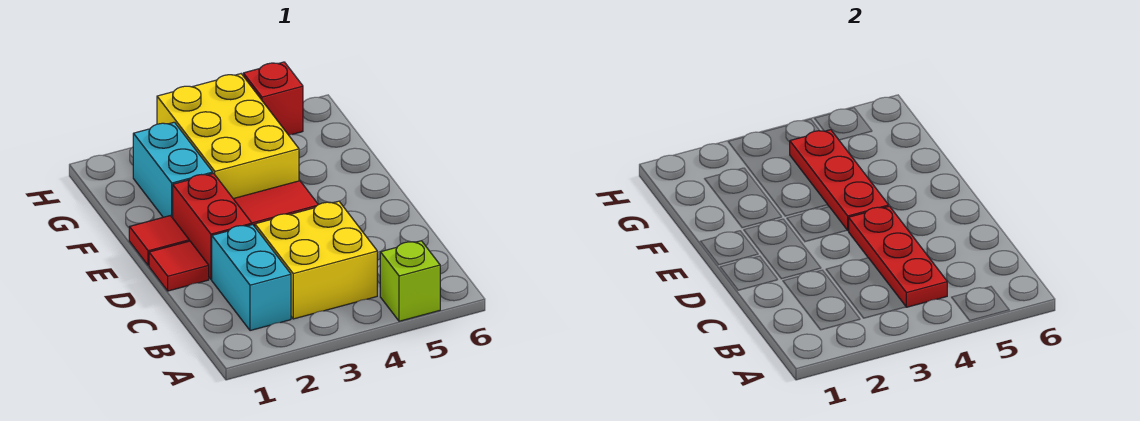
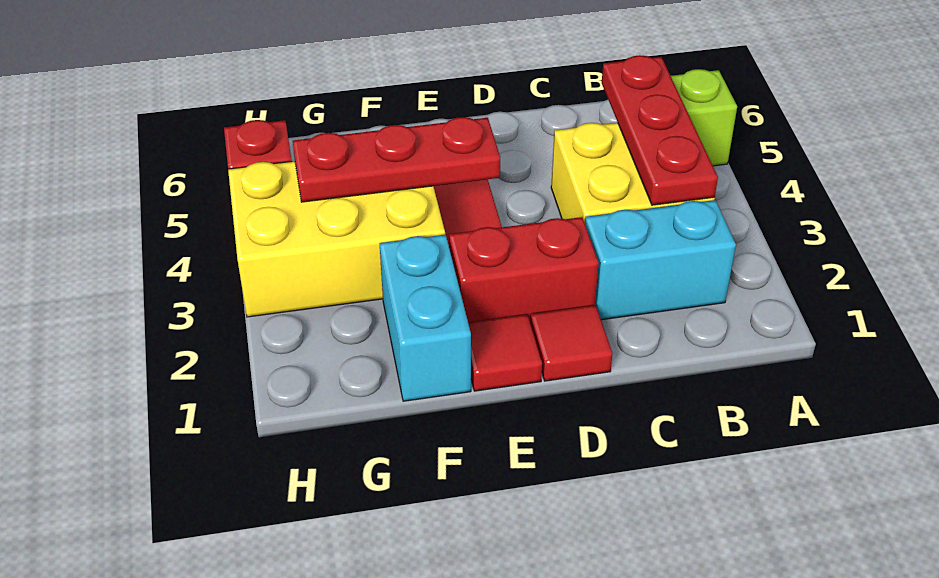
red plate B4:D4 level 2 -> red plate B3:B5 level 2
cyan brick F2:G2 level 1 -> cyan brick F1:F2 level 1

